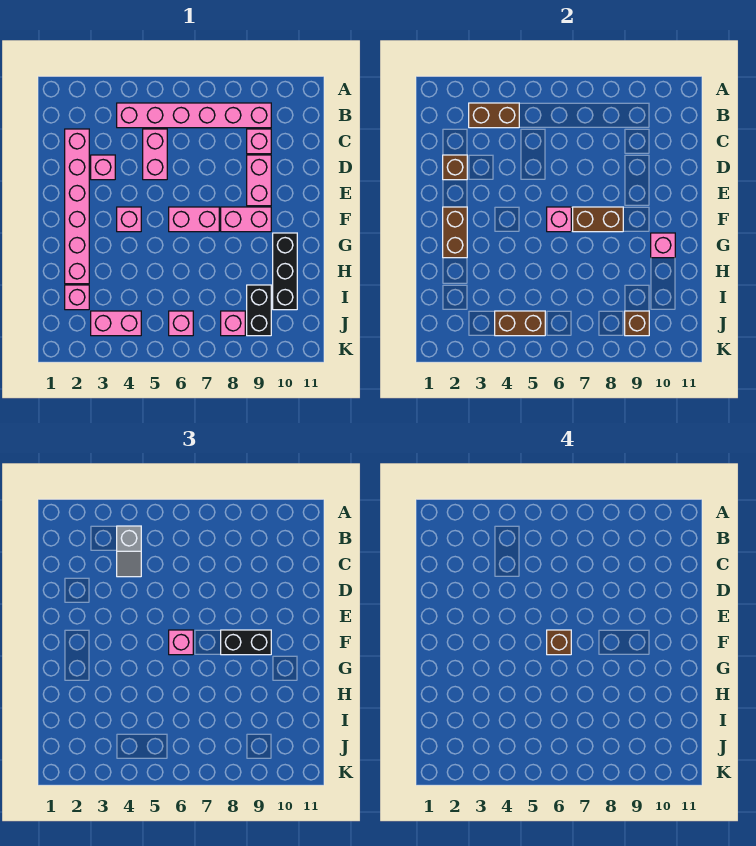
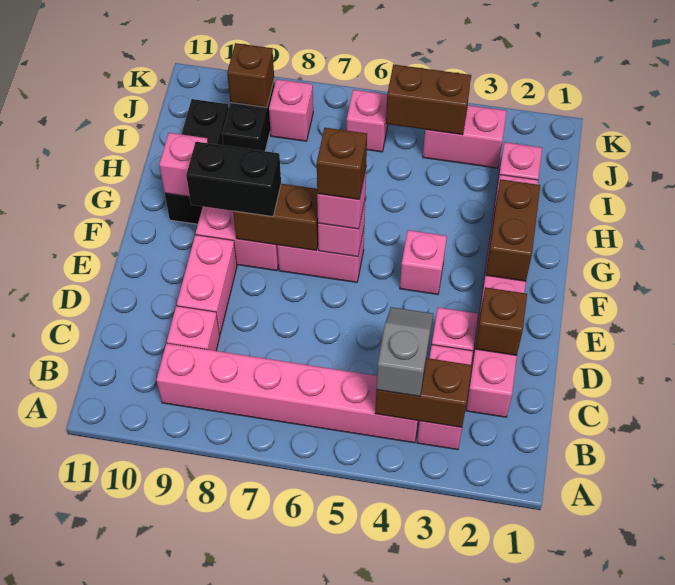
pink brick C5:D5 level 1 -> pink brick B3:C3 level 1

